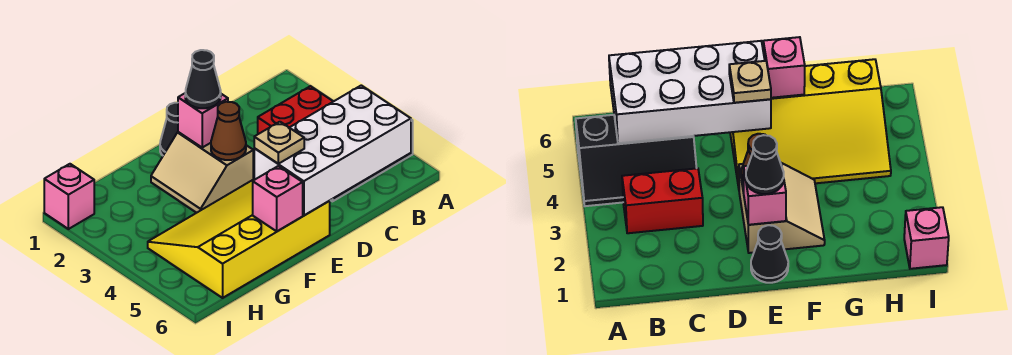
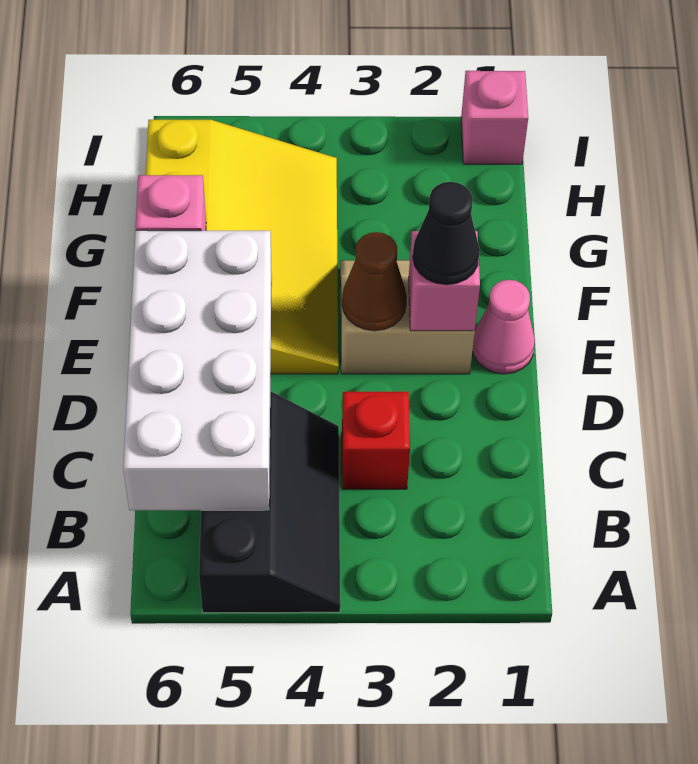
red brick B3:C3 level 1 -> red brick C3 level 1
black cone E1 level 1 -> pink cone E1 level 1
tan plate E5 level 3 -> none

